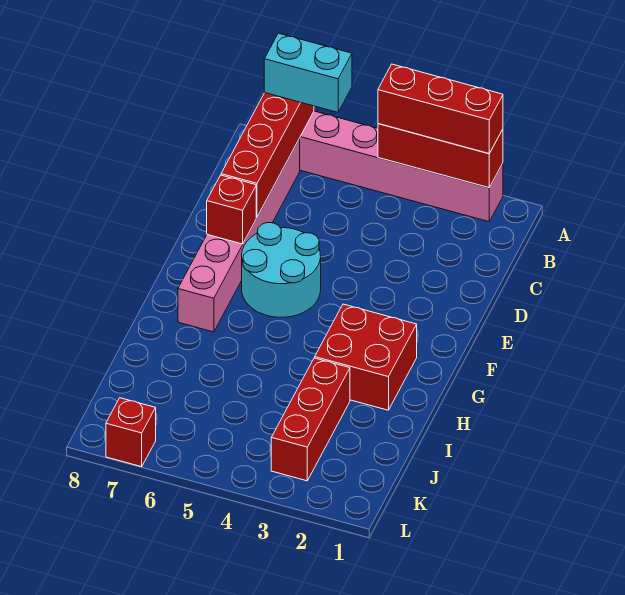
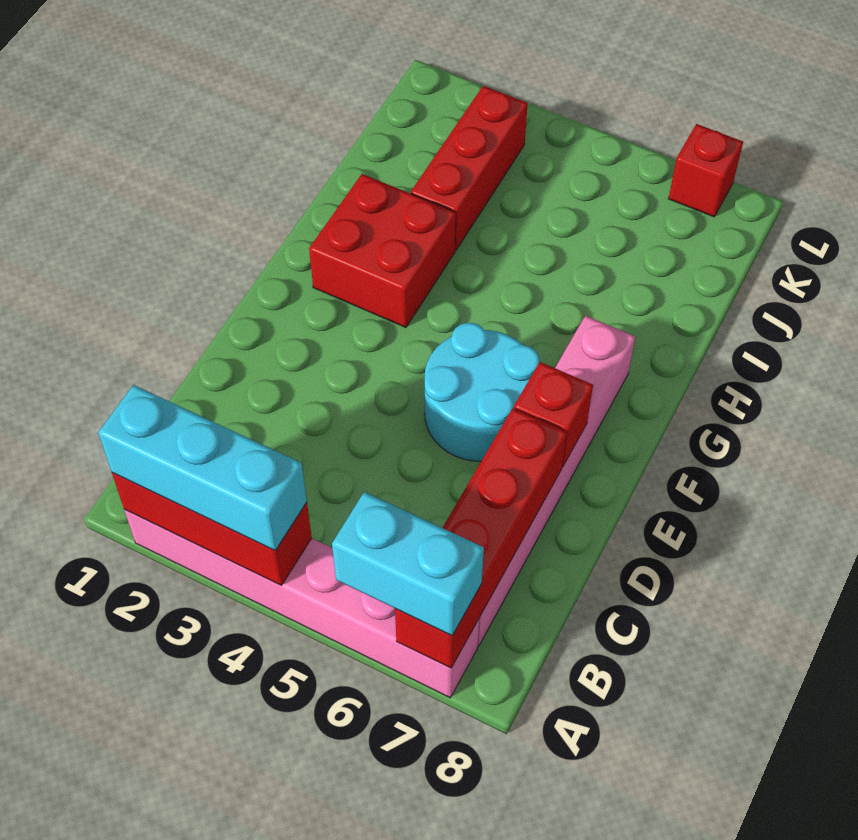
red brick A2:A4 level 3 -> cyan brick A2:A4 level 3

